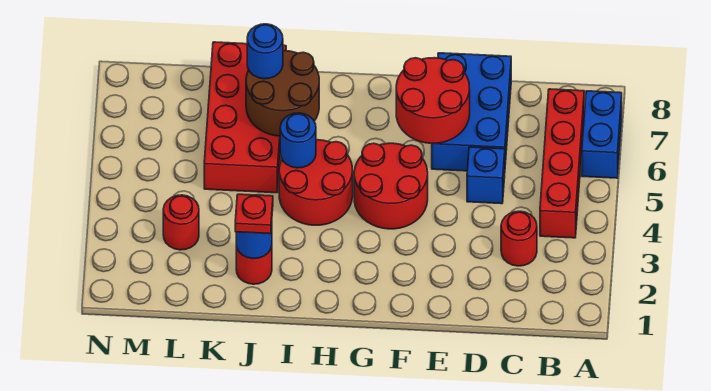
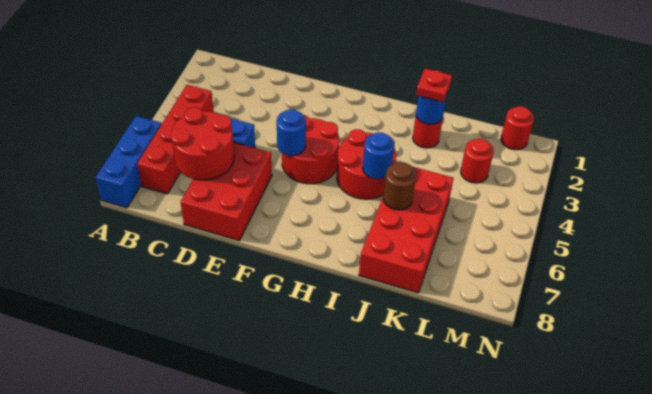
blue brick A6:A7 level 1 -> blue brick A6:A8 level 1
red round brick C3 level 1 -> red round brick M1 level 1
blue brick D6:E8 level 1 -> red brick D6:E8 level 1
red round brick E6:F7 level 2 -> red round brick C6:D7 level 2
brown round brick I6:J7 level 2 -> brown round brick J6 level 2
blue round brick J7 level 3 -> blue round brick F5 level 2

